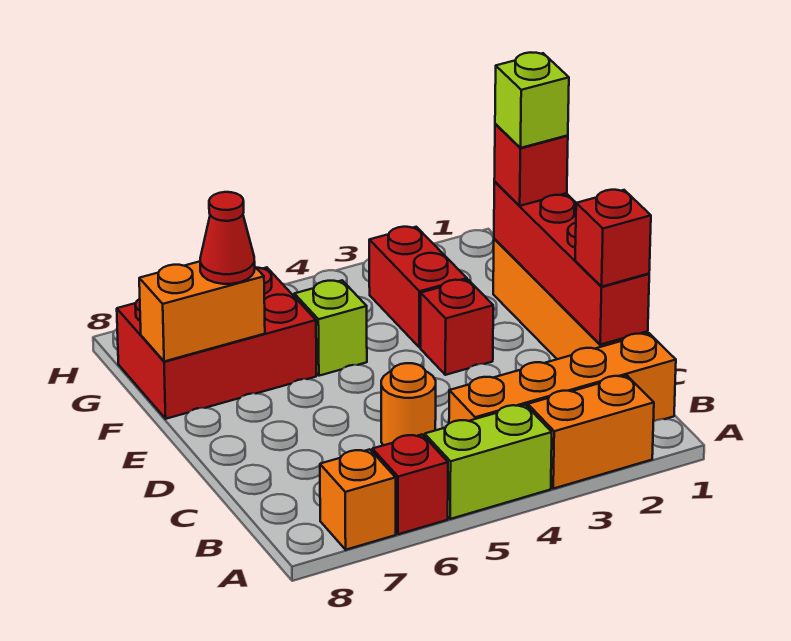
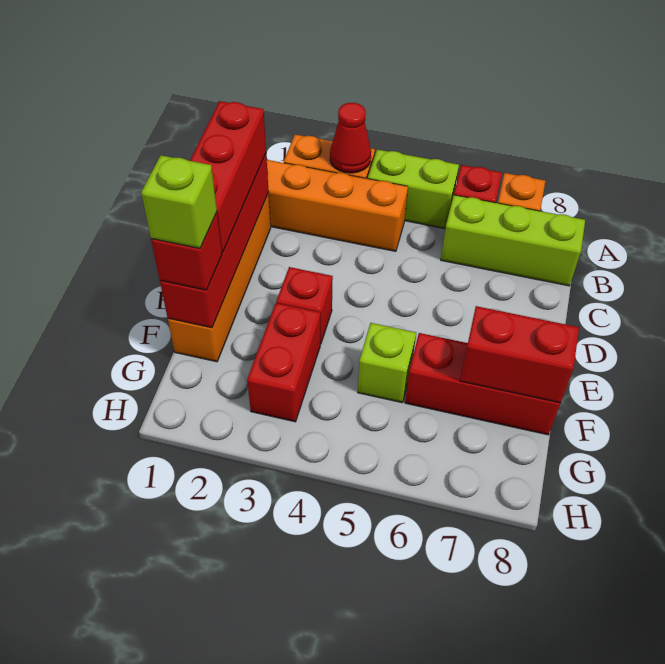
none -> lime brick B6:B8 level 1
red brick C1 level 3 -> red brick C1:E1 level 3
orange round brick C5 level 1 -> none
red brick F6:G8 level 1 -> red brick F6:F8 level 1
orange brick F7:F8 level 2 -> red brick F7:F8 level 2
red cone F7 level 3 -> red cone A3 level 2

